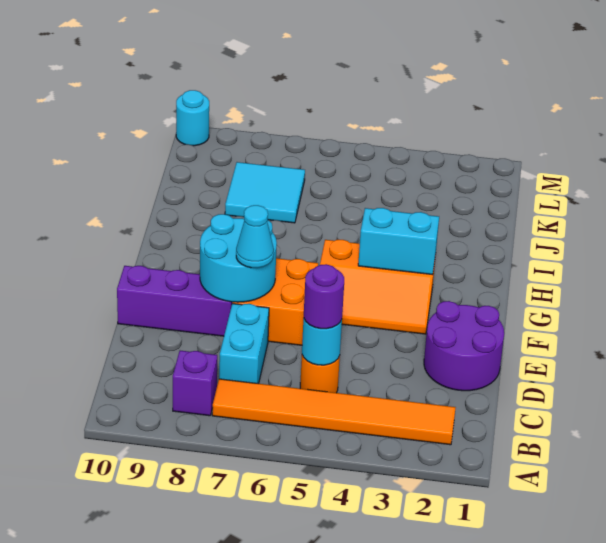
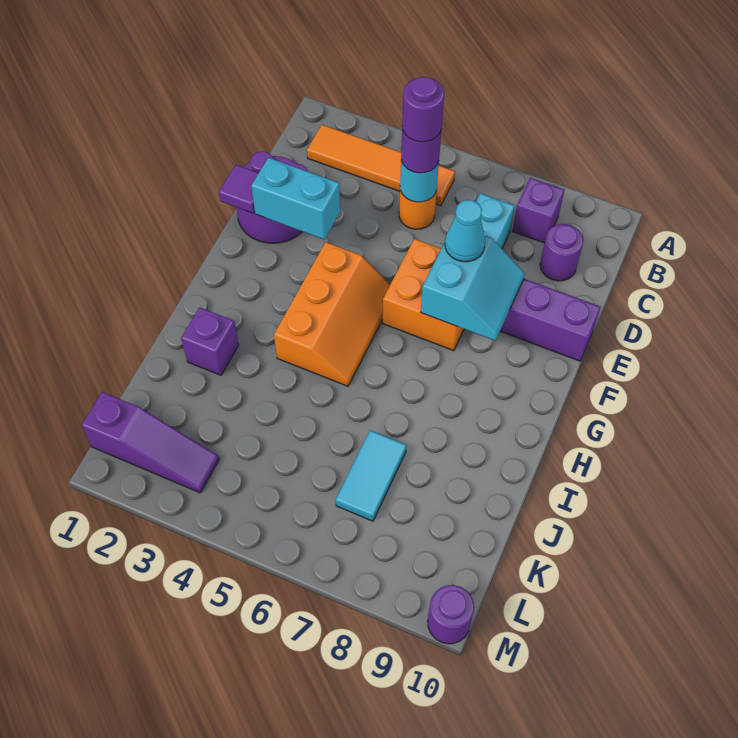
orange tile B2:B7 level 1 -> orange tile B2:B5 level 1
none -> purple round brick C5 level 4
none -> purple round brick C9 level 1
none -> purple tile E1 level 2
cyan round brick E7:F8 level 2 -> cyan slope E7:F8 level 2 top 7
orange slope F3:G5 level 1 top G -> orange slope F4:H5 level 1 top 4
cyan brick G3:G4 level 2 -> cyan brick E2:E3 level 2
none -> purple brick I2 level 1
cyan tile J7:K8 level 1 -> cyan tile J7:K7 level 1
none -> purple slope L1:L3 level 1 top 1
cyan round brick M10 level 1 -> purple round brick M10 level 1

